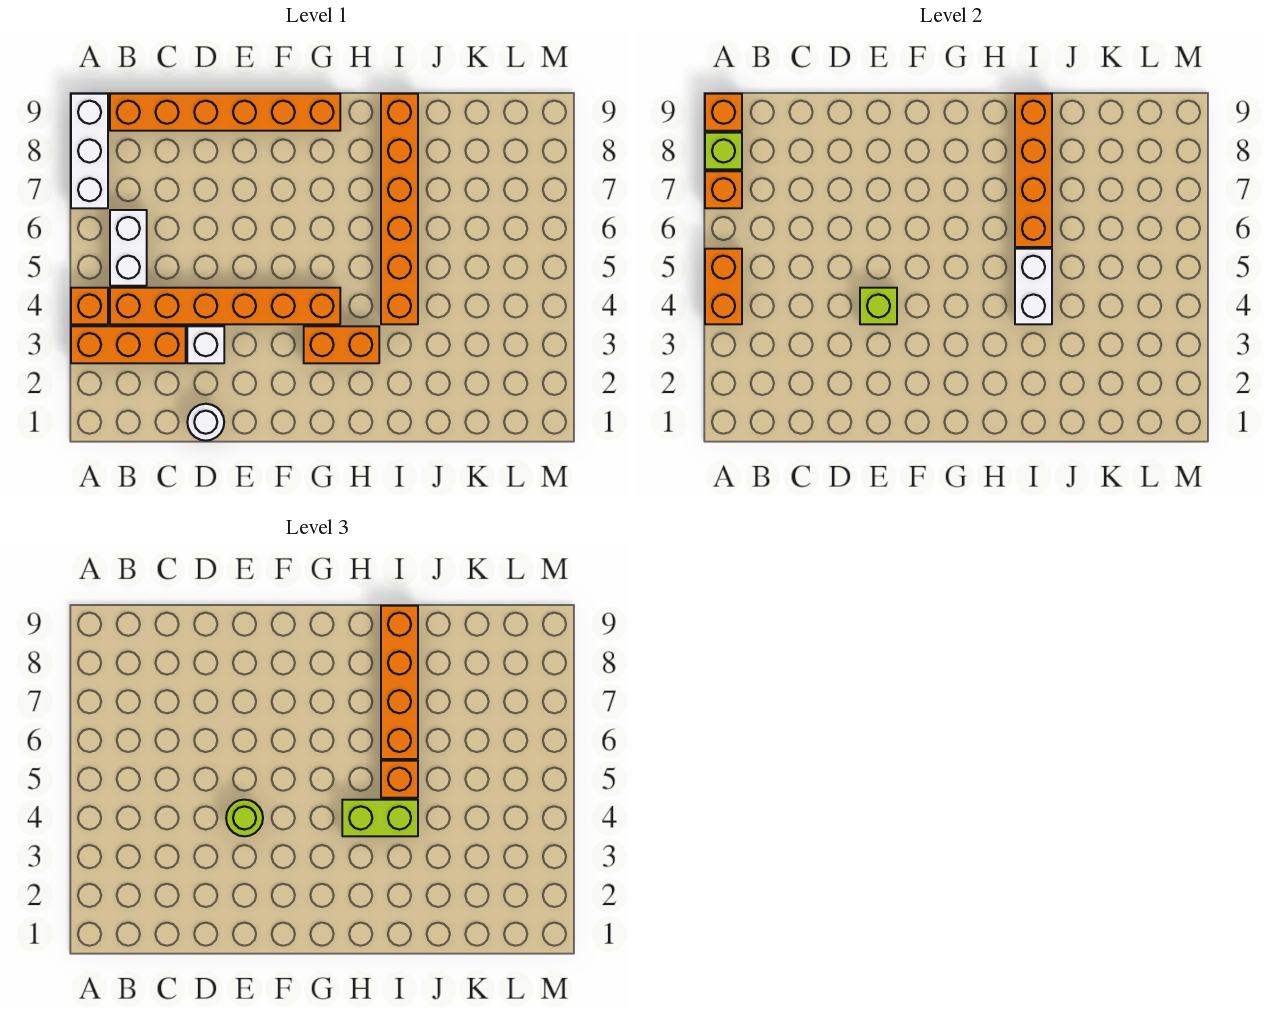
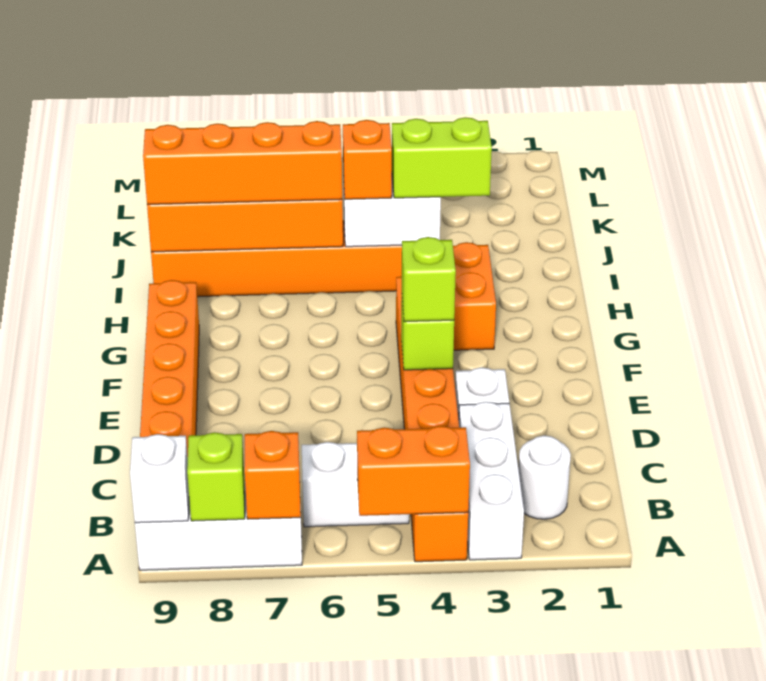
orange brick A3:C3 level 1 -> white brick A3:C3 level 1
orange brick A9 level 2 -> white brick A9 level 2
white round brick D1 level 1 -> white round brick B2 level 1
lime round brick E4 level 3 -> lime brick E4 level 3
lime brick H4:I4 level 3 -> lime brick I3:I4 level 3

